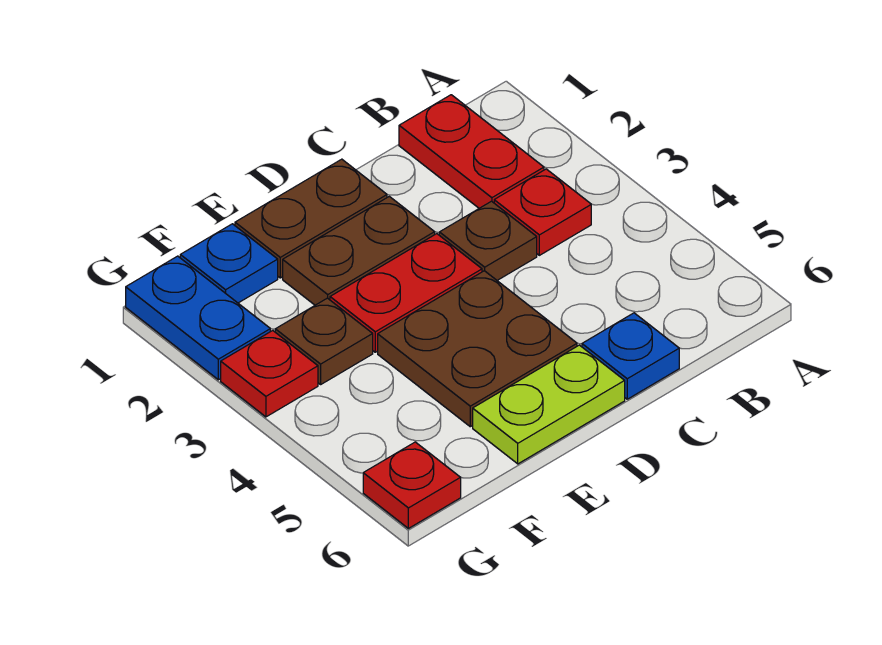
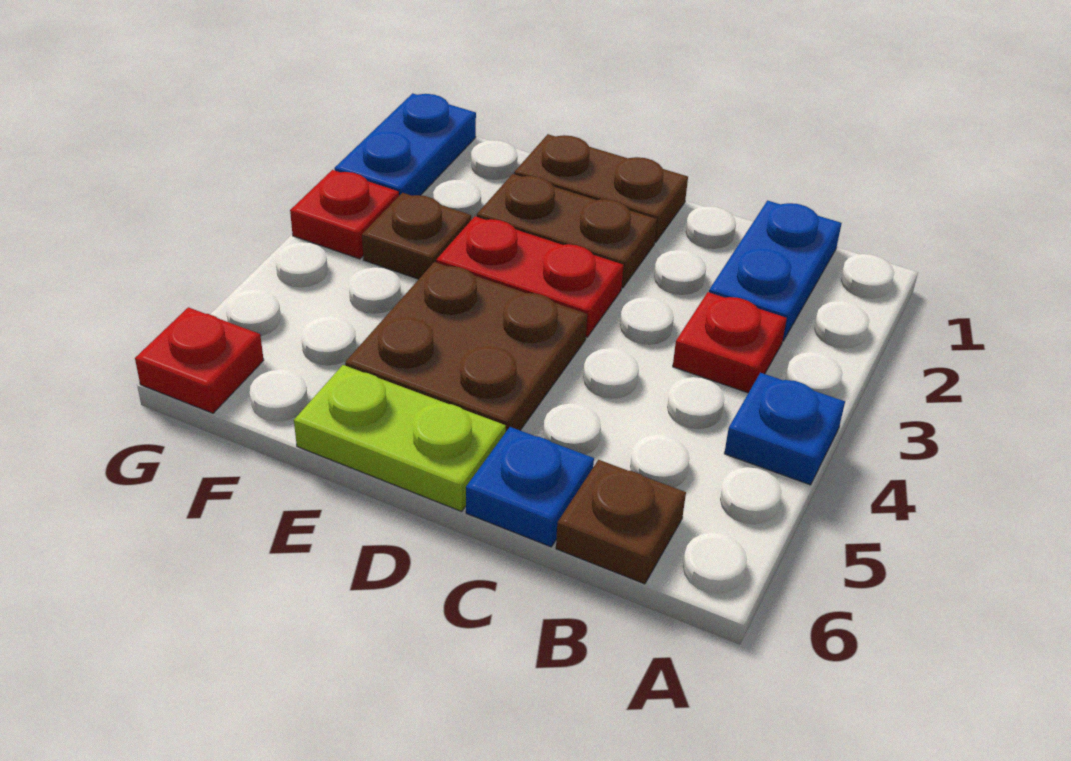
red plate B1:B2 level 1 -> blue plate B1:B2 level 1
brown plate C3 level 1 -> brown plate B6 level 1
blue plate F1 level 1 -> blue plate A4 level 1

